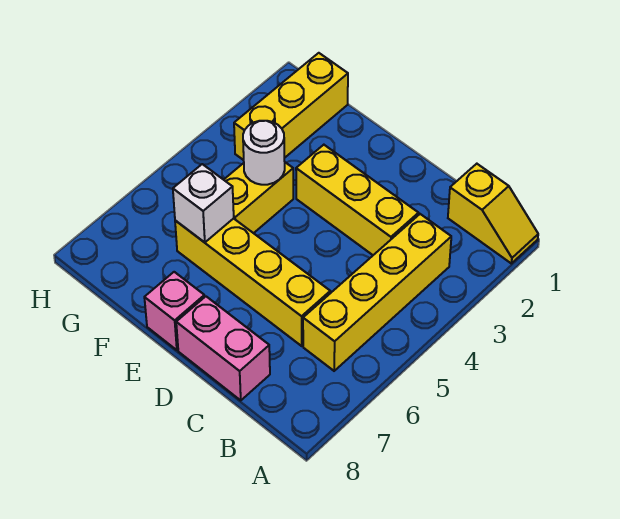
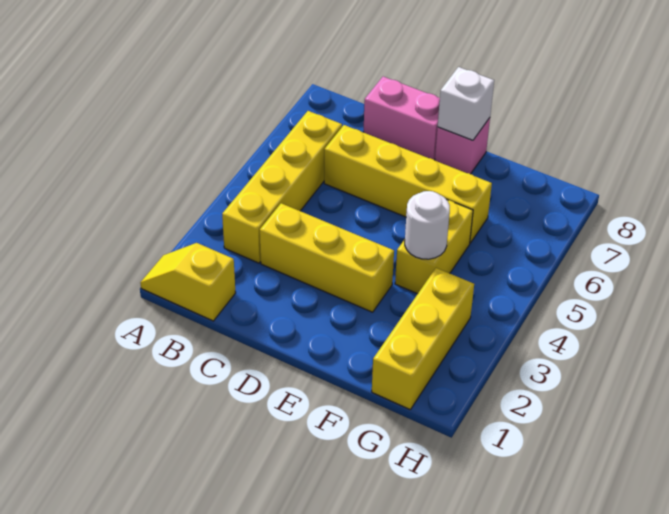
white brick F6 level 2 -> white brick E8 level 2

